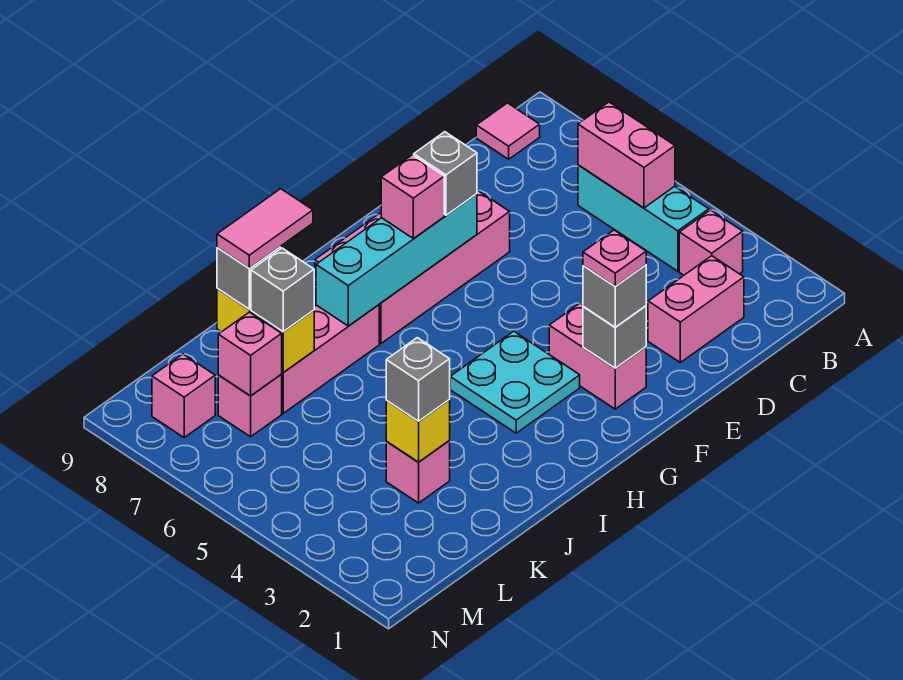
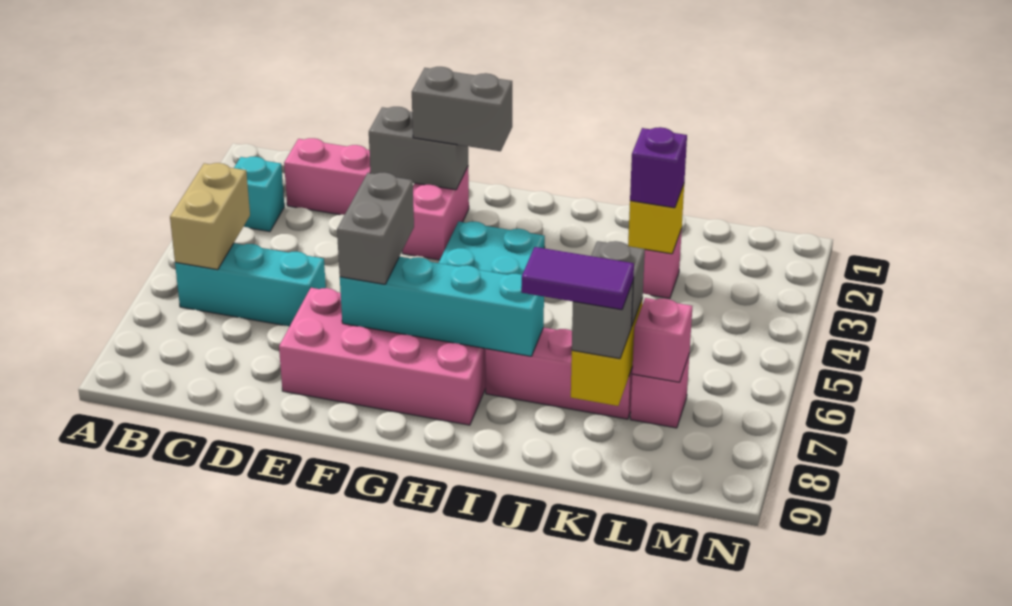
pink brick B3 level 1 -> cyan brick B3 level 1
cyan brick B4:B6 level 1 -> cyan brick B6:D6 level 1
pink brick B5:B6 level 2 -> tan brick B5:B6 level 2
pink tile B9 level 1 -> none
grey brick F2 level 2 -> grey brick E2:F2 level 2
grey brick F2 level 3 -> grey brick F2:G2 level 3
pink plate F2 level 4 -> none
grey brick F7 level 3 -> grey brick F6:F7 level 3
pink brick G7 level 3 -> none
pink tile J8:K8 level 4 -> purple tile J8:K8 level 4
grey brick K3 level 3 -> purple brick K3 level 3
pink brick M8 level 1 -> none

